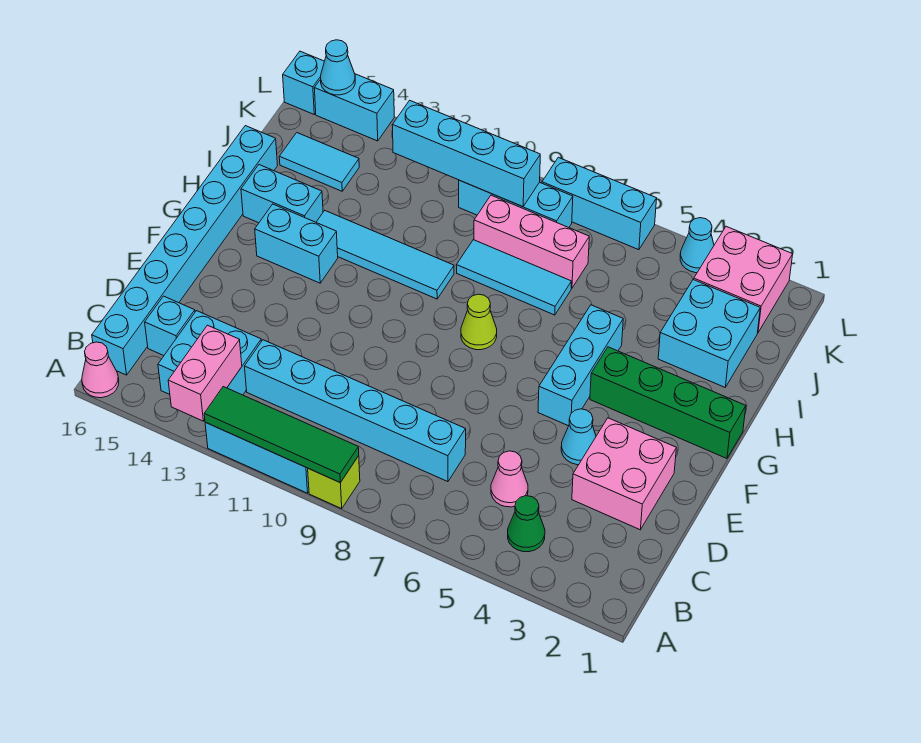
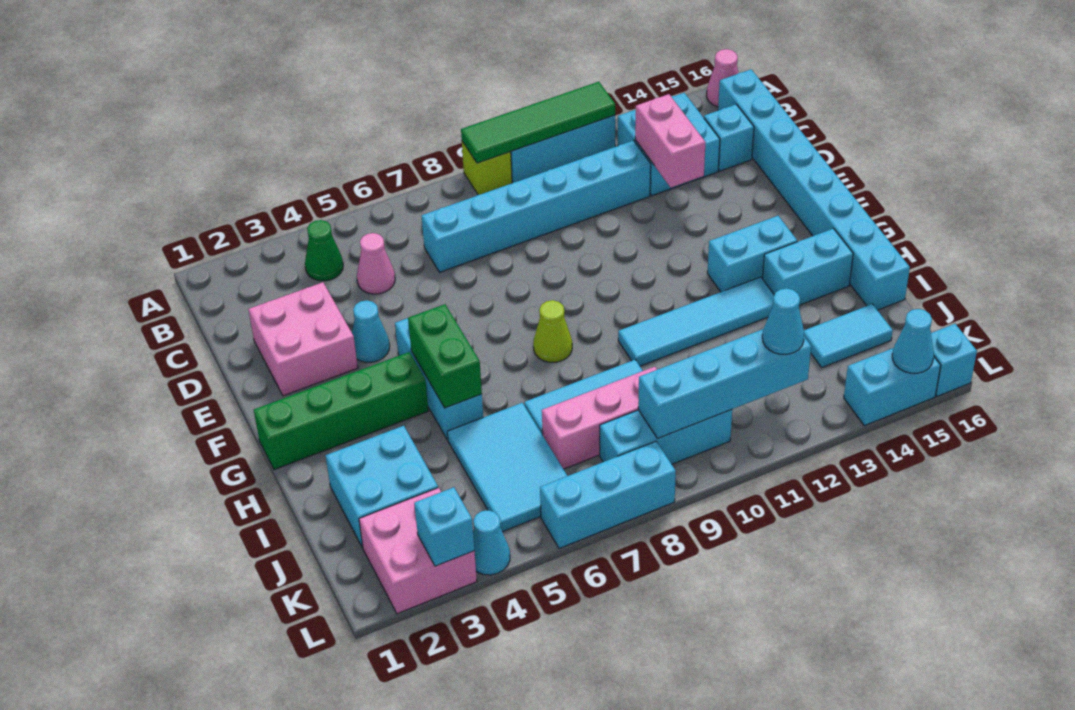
pink brick A13:B13 level 2 -> pink brick C13:D13 level 2
none -> green brick G5:H5 level 2
none -> cyan tile I5:K6 level 1
none -> cyan cone K12 level 3
none -> cyan brick L3 level 2

